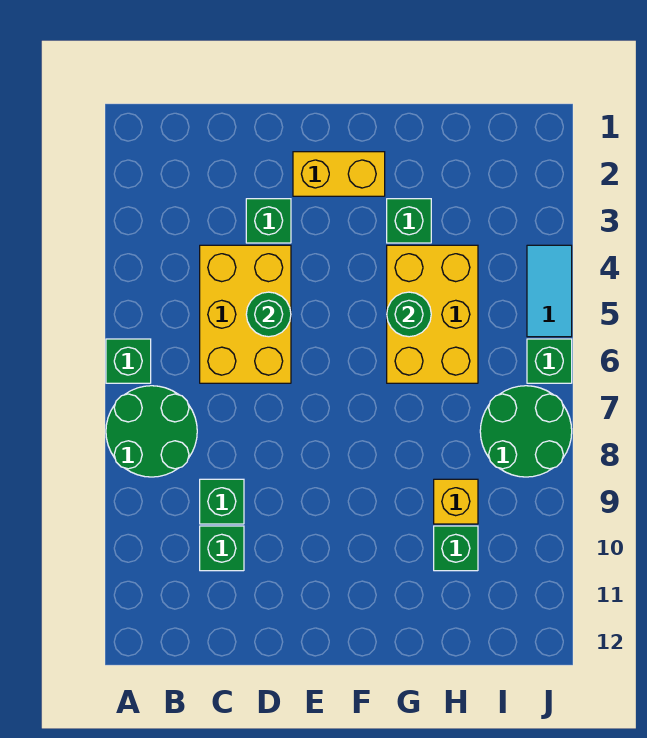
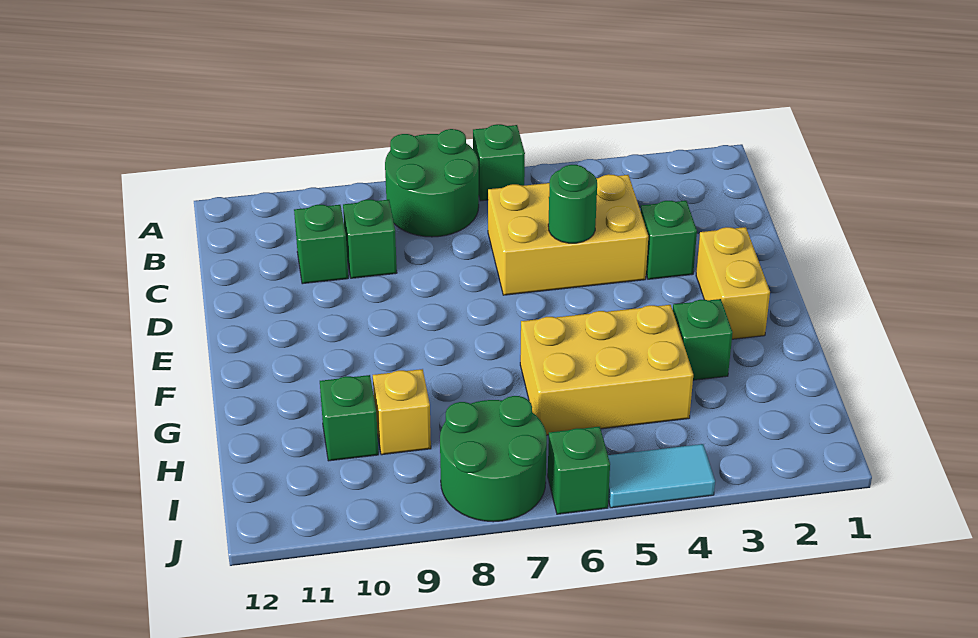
green round brick G5 level 2 -> none

